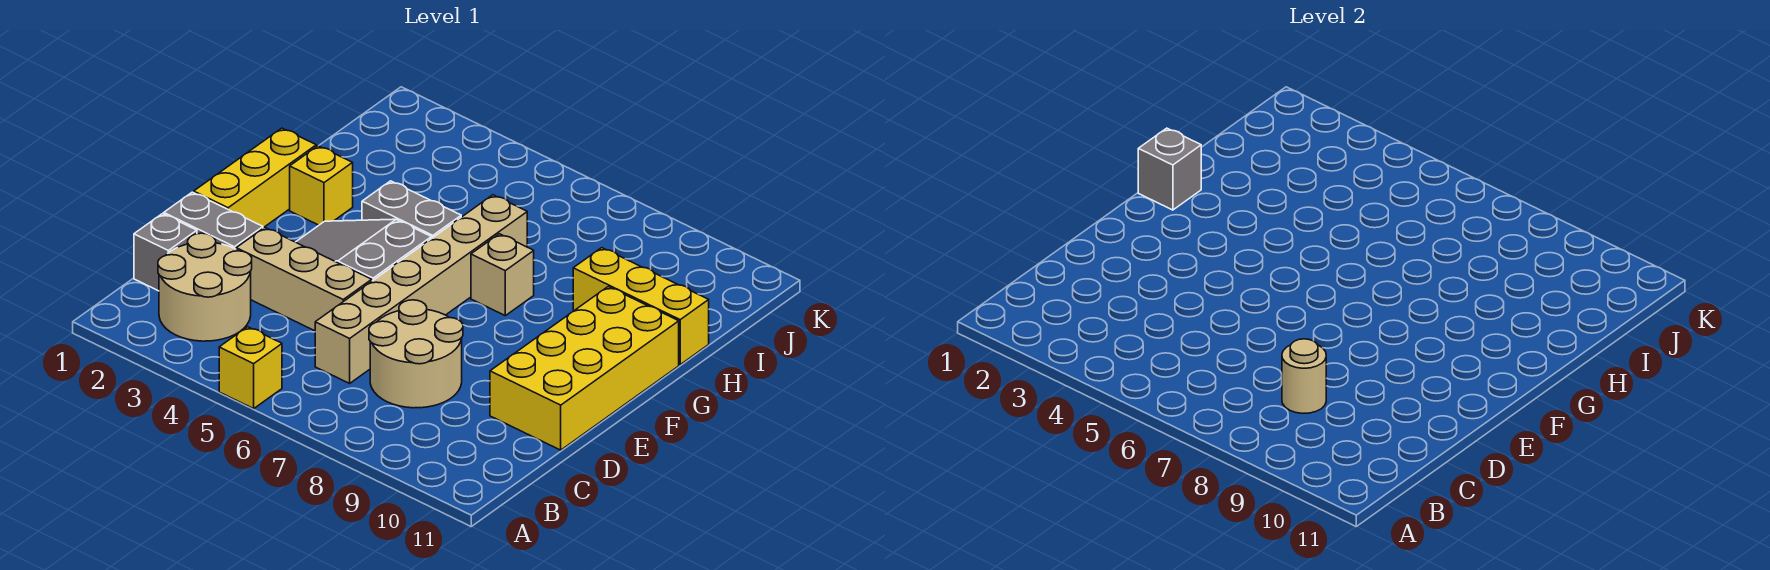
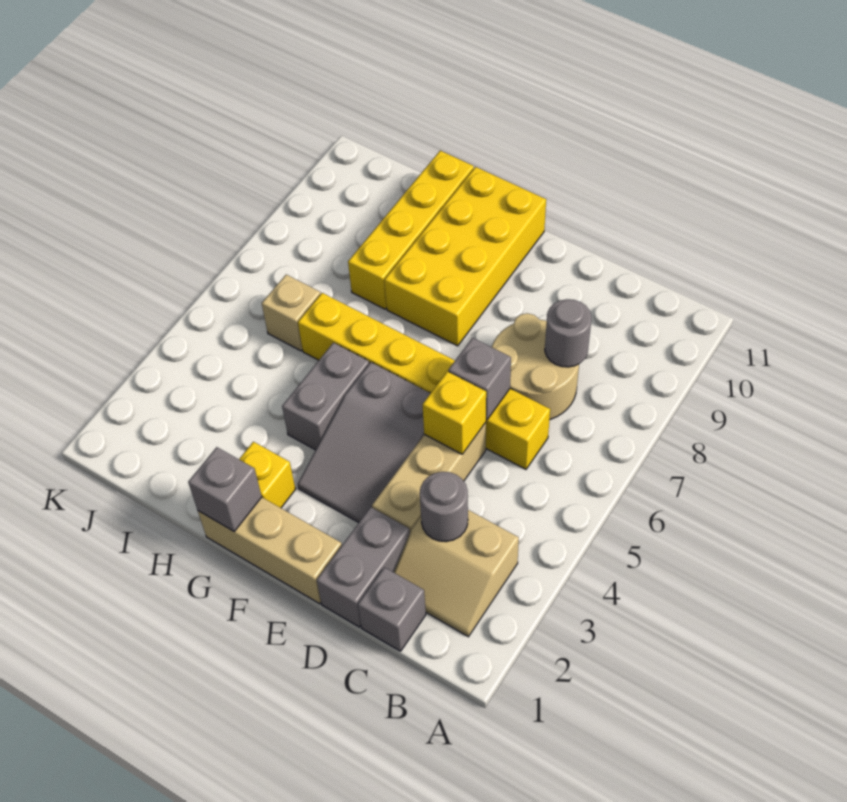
yellow brick A5 level 1 -> yellow brick D5 level 2
tan round brick B2:C3 level 1 -> tan slope B2:C3 level 1 top 3
none -> grey round brick C3 level 2
tan brick C6:H6 level 1 -> yellow brick C6:H6 level 1
tan round brick C8 level 2 -> grey round brick C8 level 2
none -> grey brick D6 level 2
yellow brick D10:G11 level 1 -> yellow brick F8:G11 level 1
yellow brick E1:G1 level 1 -> tan brick E1:G1 level 1
tan brick G7 level 1 -> tan brick I6 level 1
yellow brick H9:H11 level 1 -> yellow brick H8:H11 level 1

